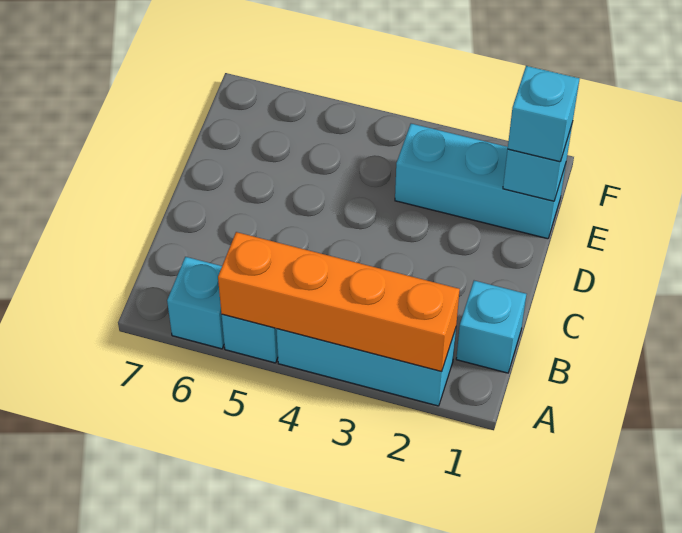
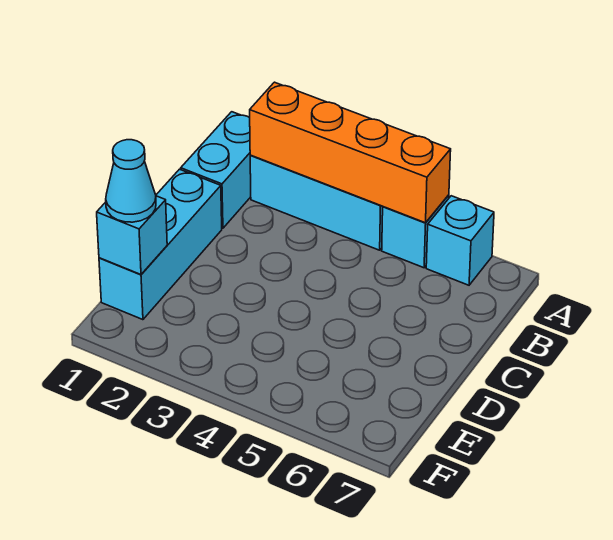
cyan brick B1 level 1 -> cyan brick A1:B1 level 1
cyan brick E1:E3 level 1 -> cyan brick C1:E1 level 1
cyan brick E1 level 3 -> cyan cone E1 level 3

